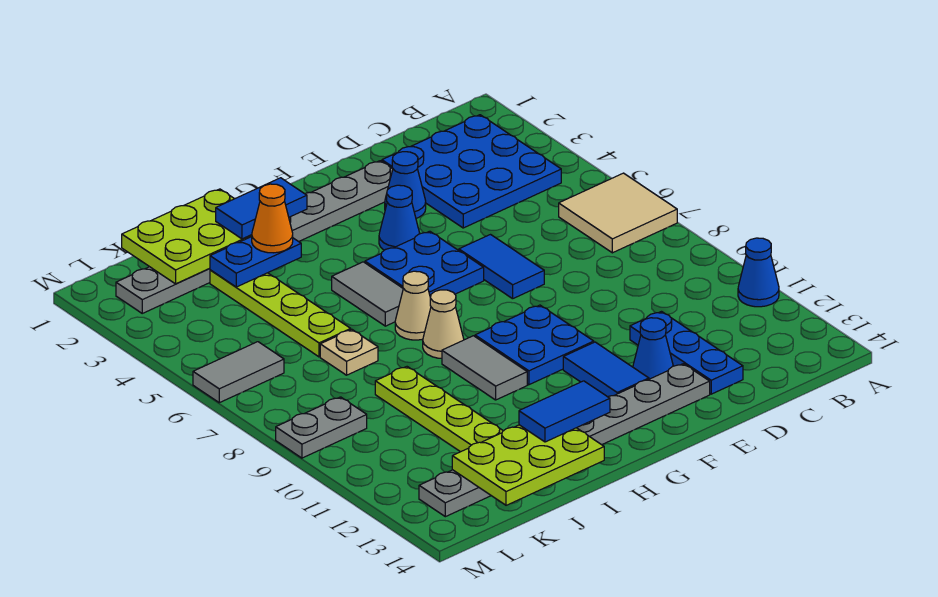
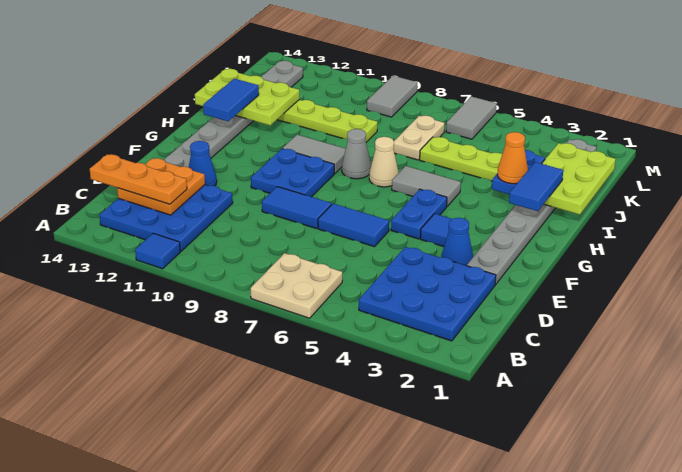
tan tile A6:B7 level 1 -> tan plate A6:B7 level 1
blue cone A11 level 1 -> blue tile A11 level 1
none -> orange plate C12:D13 level 2
none -> orange plate C12:C14 level 3
blue plate D11:D13 level 1 -> blue plate B11:D13 level 1
blue cone F4 level 1 -> blue tile F4 level 1
blue plate F5:G6 level 1 -> blue plate F5:G5 level 1
blue tile F11:F12 level 1 -> blue tile E8:E9 level 1
tan cone H8 level 1 -> grey cone H8 level 1
lime plate I13:K14 level 2 -> lime plate I12:J14 level 2
tan plate J7 level 1 -> tan plate J7:K7 level 1
grey plate L9:M9 level 1 -> grey tile L9:M9 level 1

